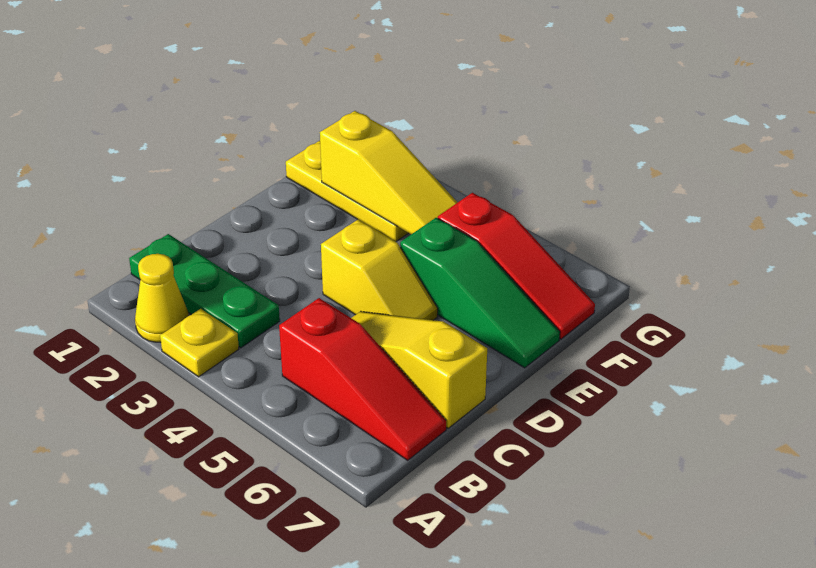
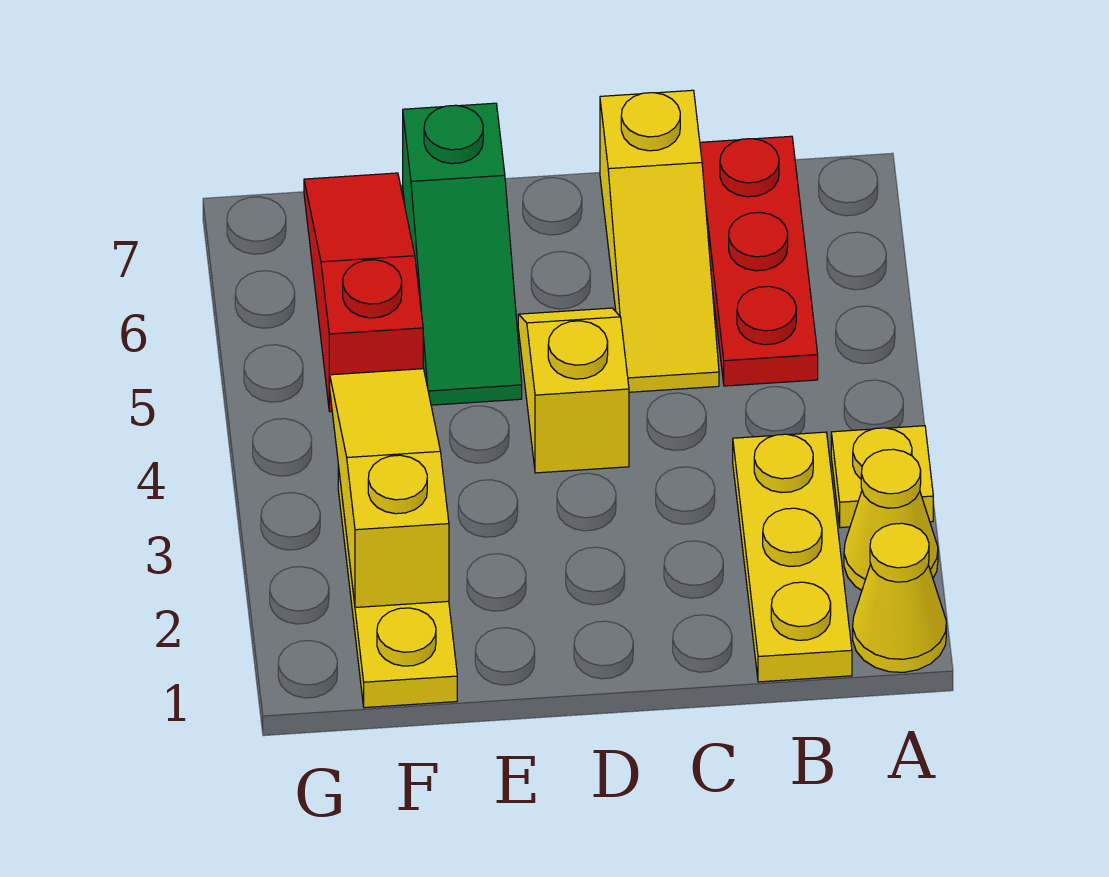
none -> yellow cone A1 level 1
green plate B1:B3 level 1 -> yellow plate B1:B3 level 1
red slope B5:B7 level 1 top 5 -> red plate B5:B7 level 1
green slope E5:E7 level 1 top 5 -> green slope E5:E7 level 1 top 7

